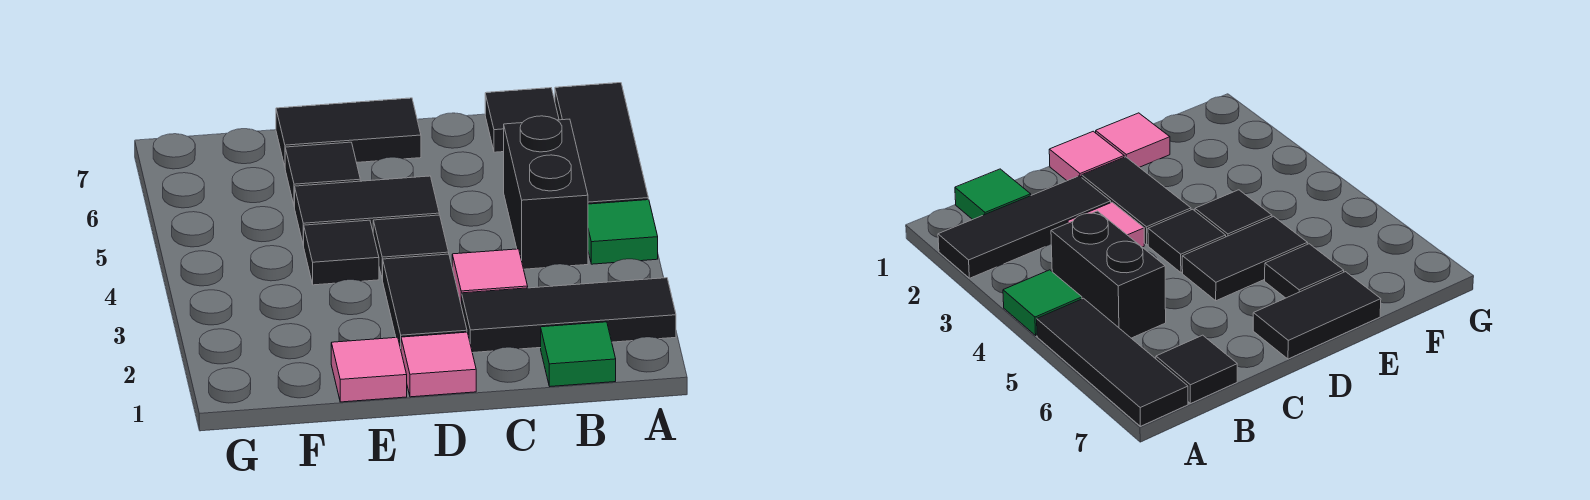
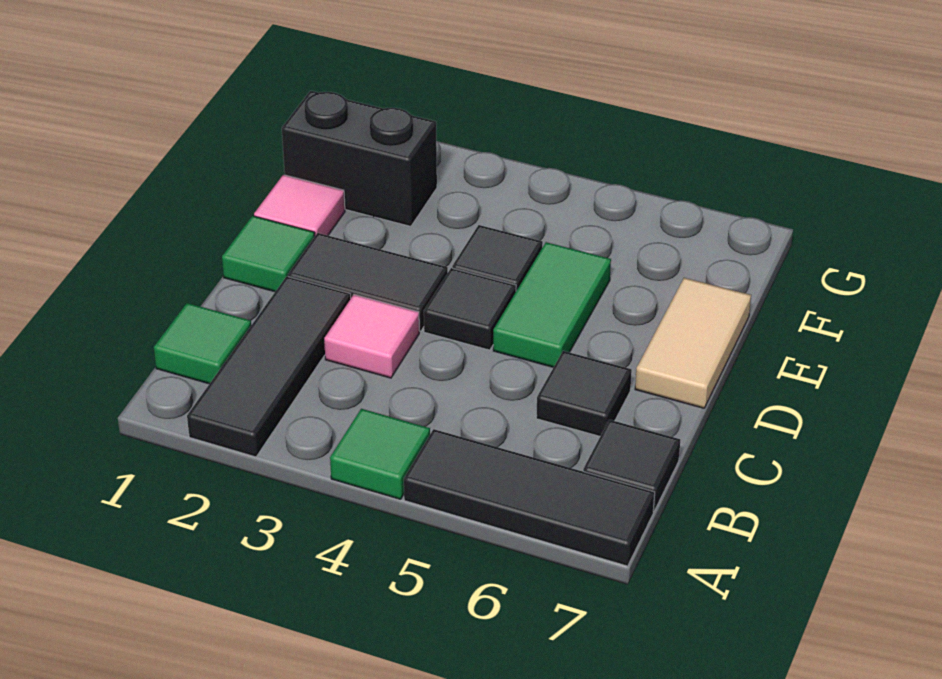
black brick B4:B5 level 1 -> black brick F1:F2 level 1
pink tile D1 level 1 -> green tile D1 level 1
black tile D5:E5 level 1 -> green tile D5:E5 level 1
black tile D7:E7 level 1 -> tan tile D7:E7 level 1
black tile E6 level 1 -> black tile C6 level 1

